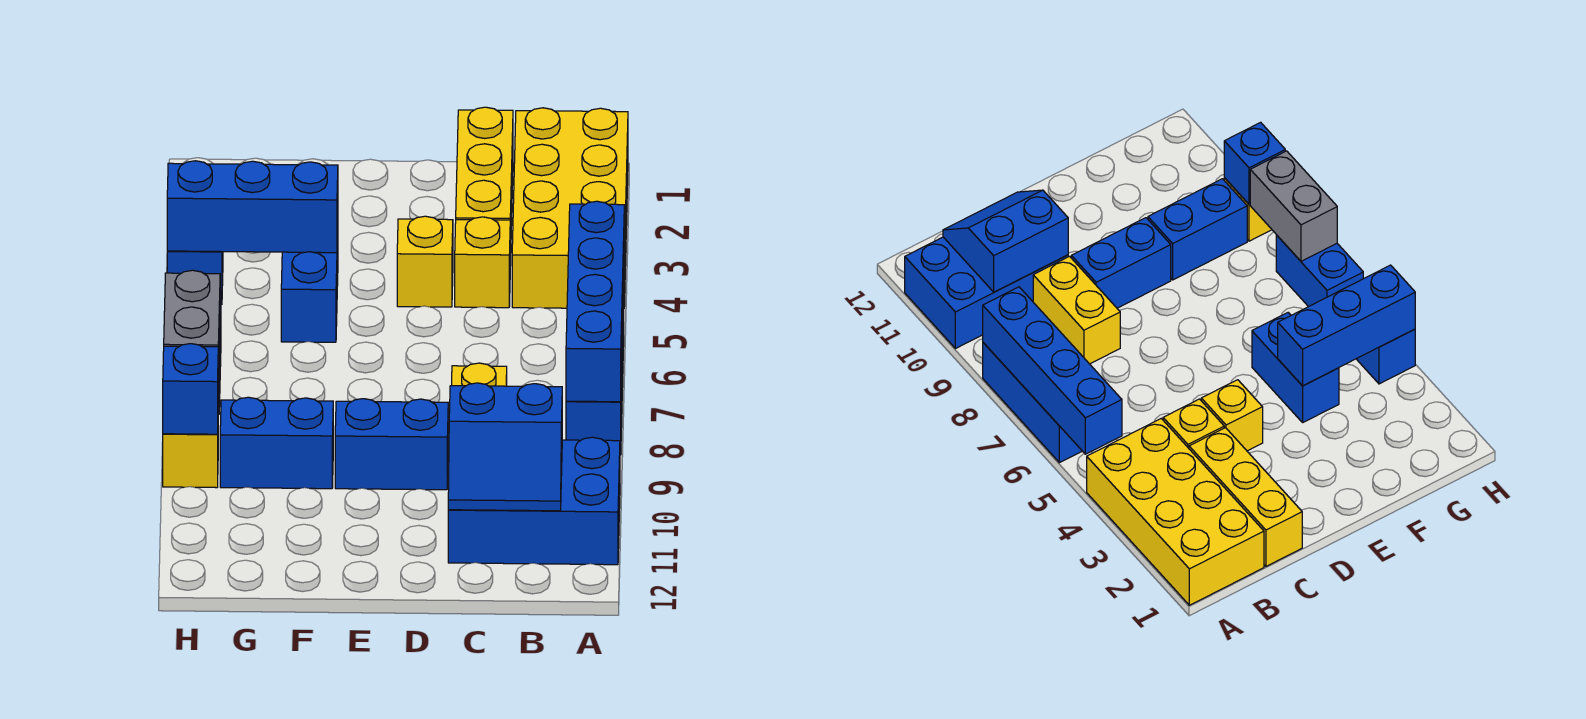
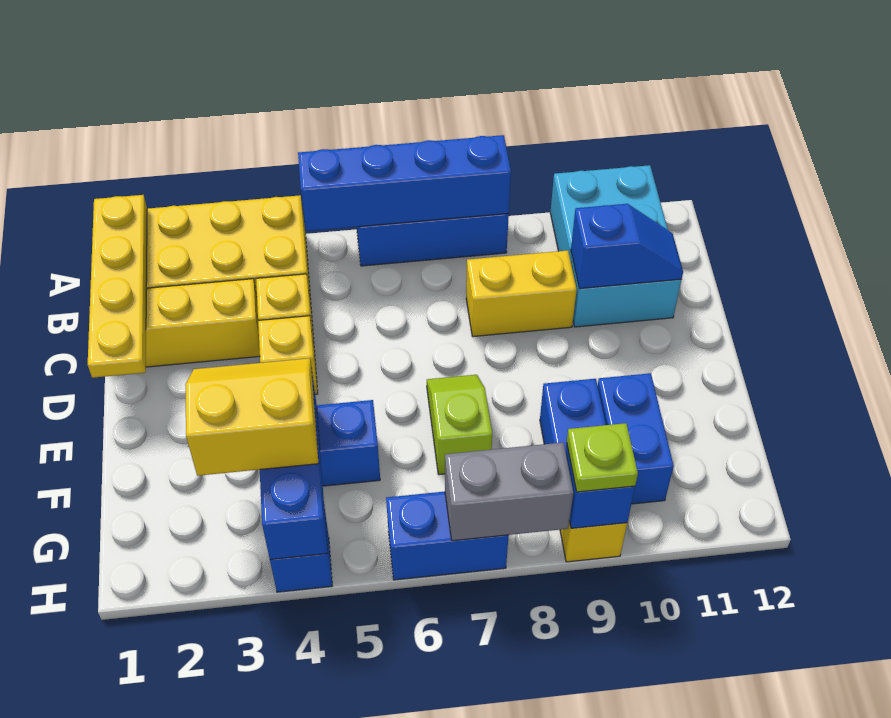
none -> yellow plate A1:D1 level 2
blue brick A10:C11 level 1 -> cyan brick A10:C11 level 1
blue slope B10:C11 level 2 top 10 -> blue slope C10:C11 level 2 top 10
blue brick D9:E9 level 1 -> blue brick F10:G10 level 1
none -> lime slope E7:F7 level 1 top F
none -> yellow slope F3:G4 level 3 top G
none -> lime plate H9 level 3

